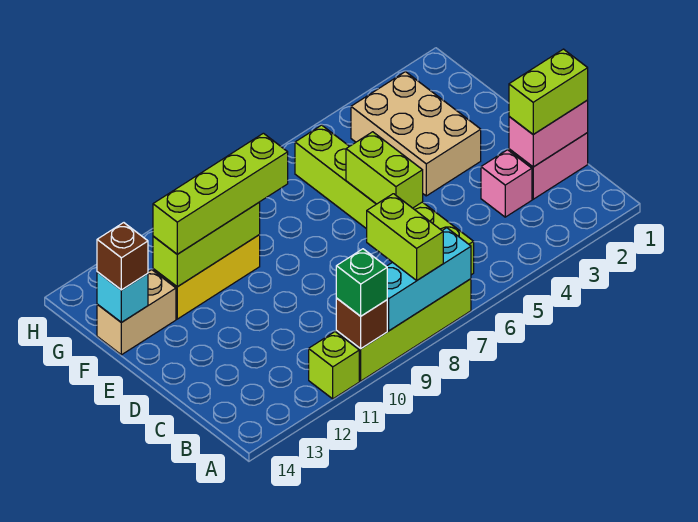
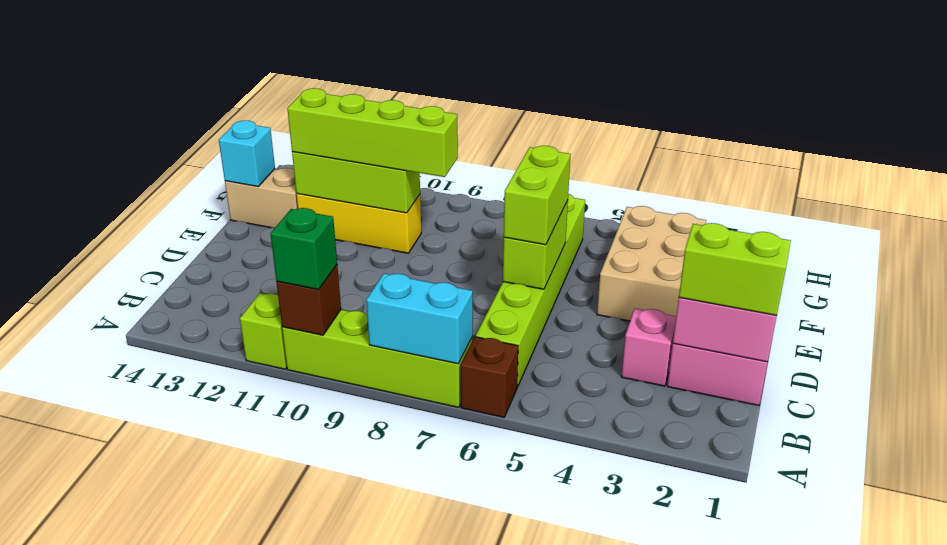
cyan brick A7:A9 level 2 -> cyan brick A7:A8 level 2
lime brick A8:B8 level 3 -> lime brick D6:E6 level 3
brown brick F14 level 3 -> brown brick A6 level 1

